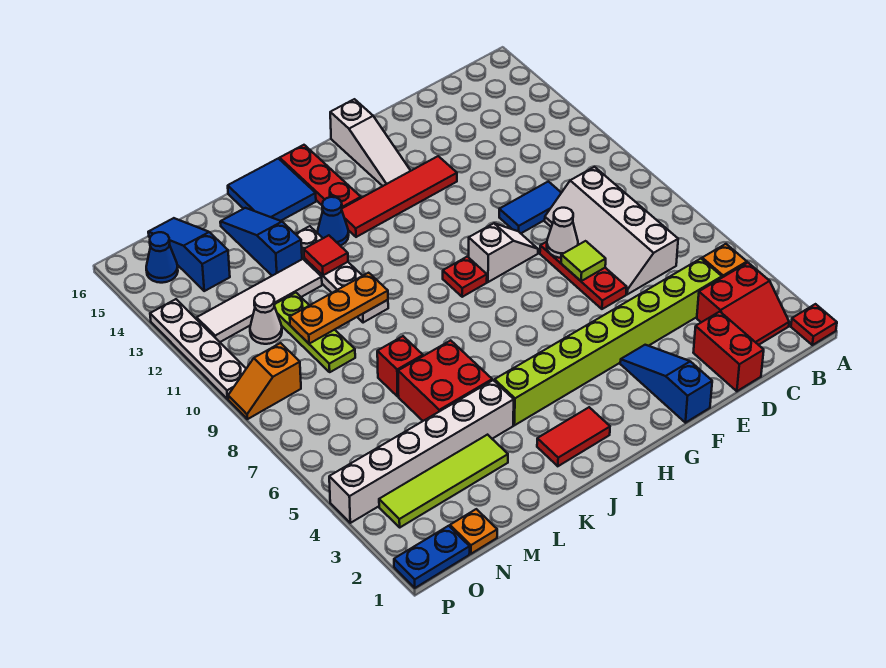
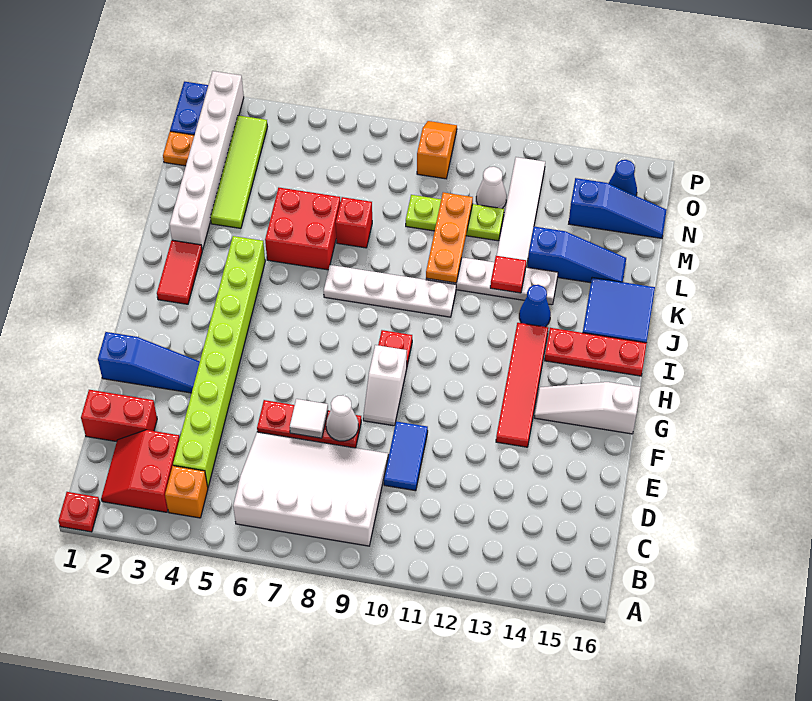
white slope C6:D9 level 1 top C -> white slope B6:D9 level 1 top B
lime tile E7 level 2 -> white tile E7 level 2
white brick K4:P4 level 1 -> white brick K2:P2 level 1
white plate P10:P13 level 1 -> white plate J7:J10 level 1

